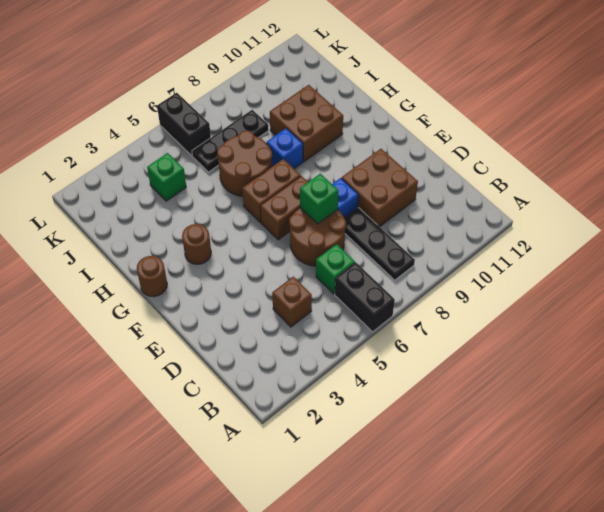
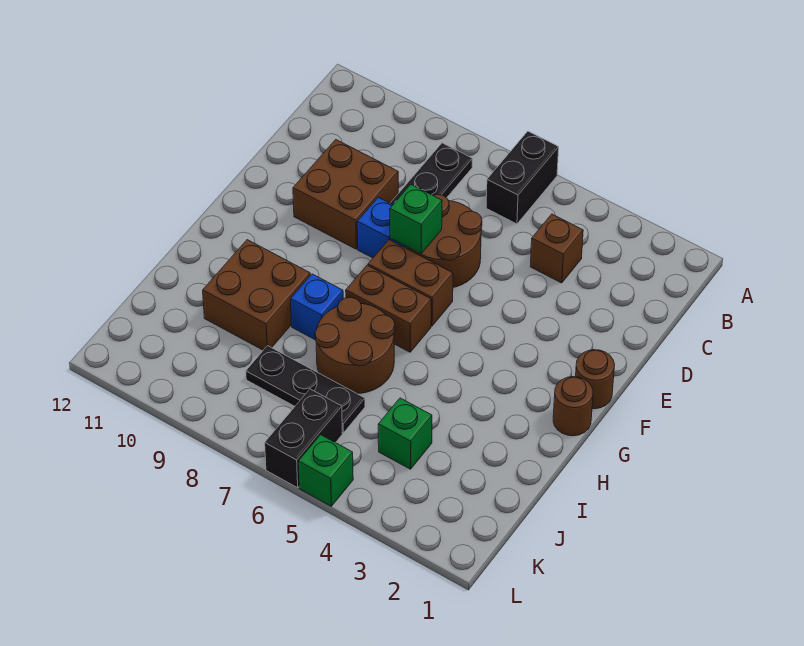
green brick C6 level 1 -> green brick L5 level 1
brown round brick G3 level 1 -> brown round brick F1 level 1

